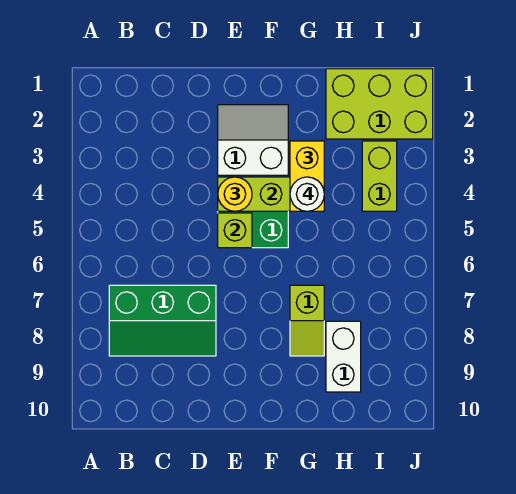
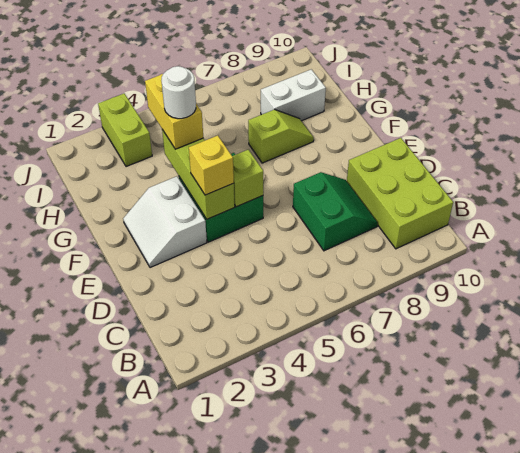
green slope B7:D8 level 1 top 7 -> green slope C7:D8 level 1 top 7
yellow round brick E4 level 3 -> yellow brick E4 level 3
yellow brick G3:G4 level 3 -> yellow brick G4:H4 level 3
lime brick H1:J2 level 1 -> lime brick B9:D10 level 1
lime brick I3:I4 level 1 -> lime brick I3:J3 level 1

